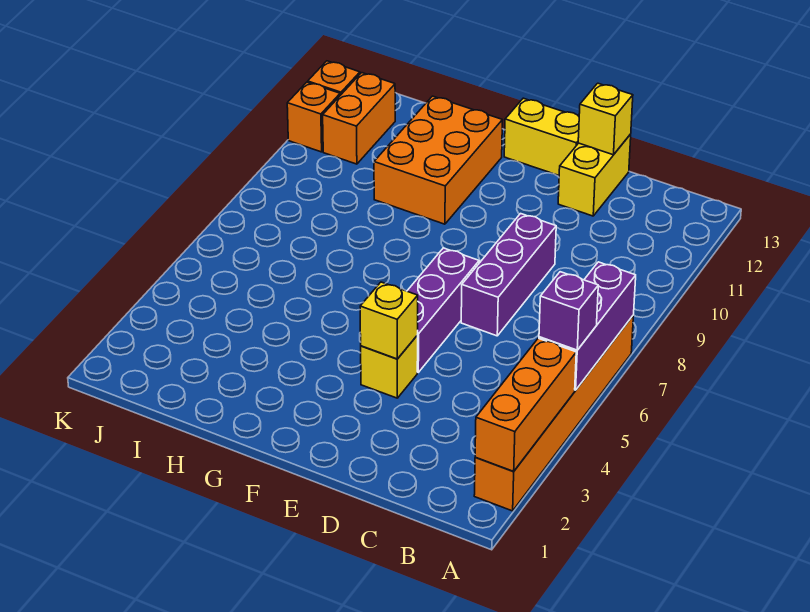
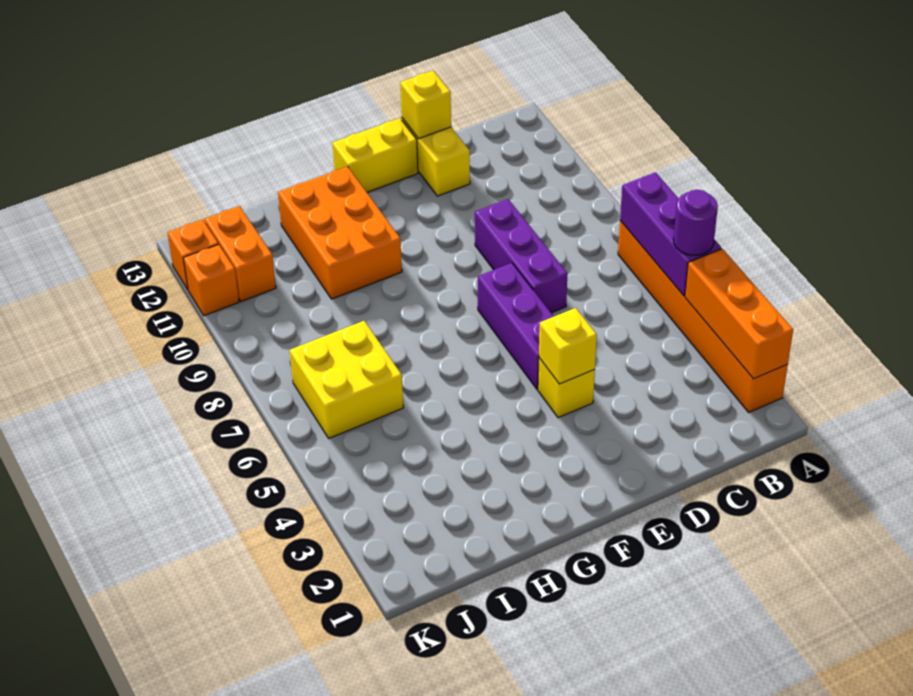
purple brick A5 level 3 -> purple round brick A5 level 3
none -> yellow brick I6:J7 level 1

